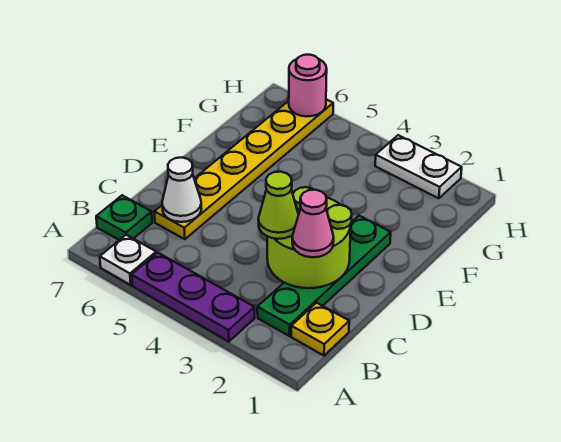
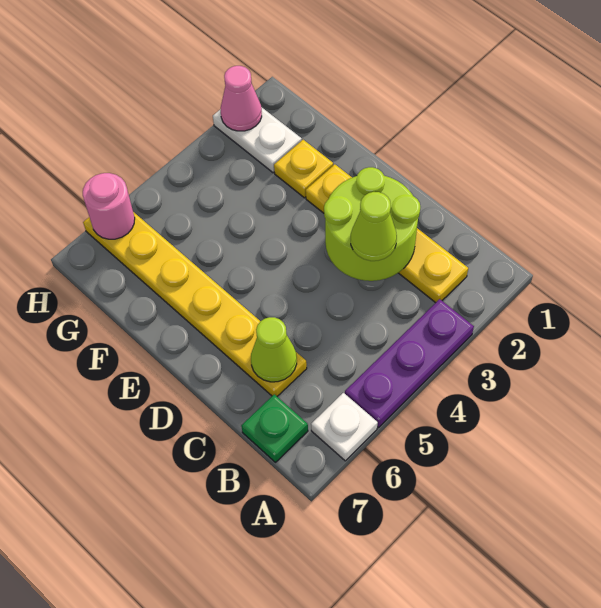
yellow plate B1 level 1 -> yellow plate F2 level 1
green plate B2:E2 level 1 -> yellow plate B2:E2 level 1
pink cone C2 level 3 -> pink cone H2 level 2
white cone C6 level 2 -> lime cone C6 level 2
white plate H2:H3 level 1 -> white plate G2:H2 level 1

